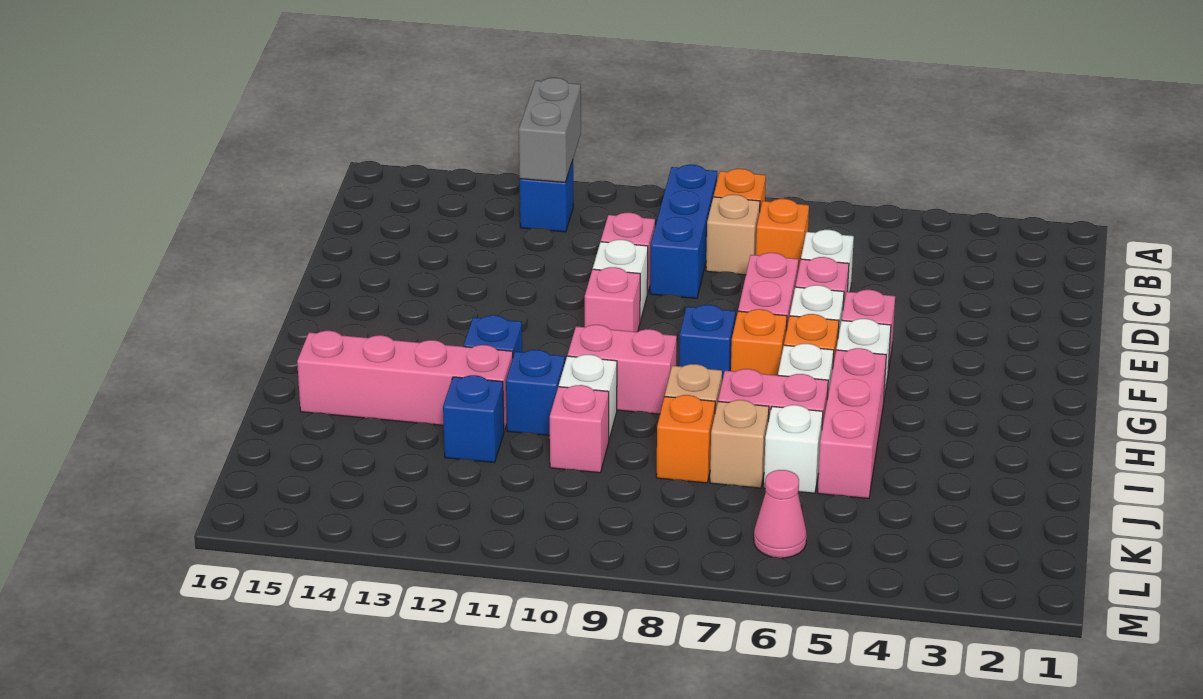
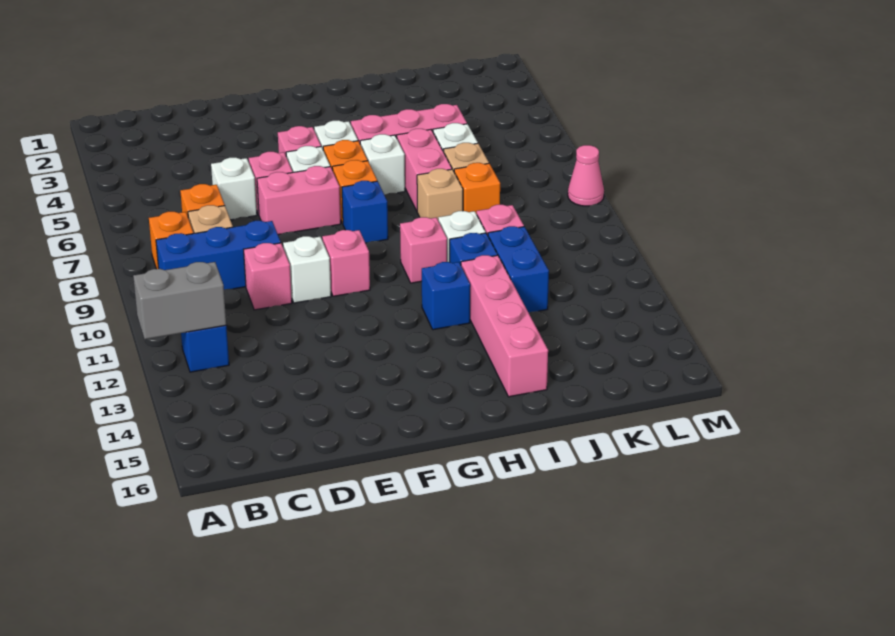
pink brick H9:H10 level 1 -> pink brick H10 level 1
blue brick J12 level 1 -> blue brick J11:J12 level 1
pink cone L6 level 1 -> pink cone M8 level 1

